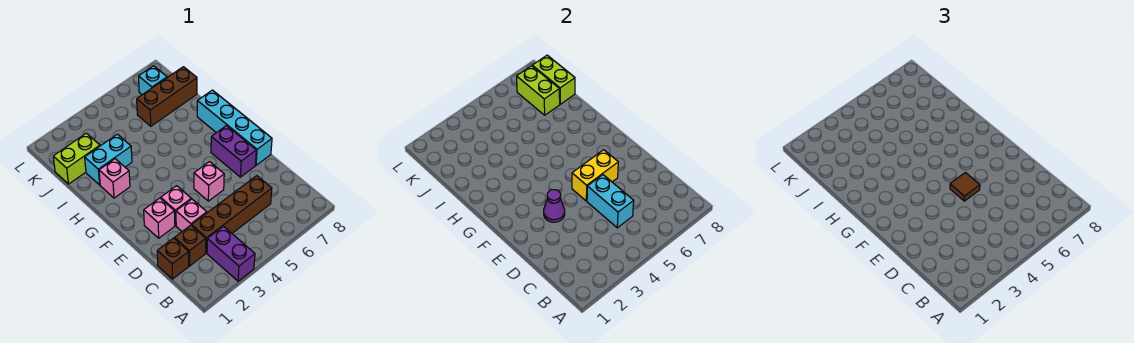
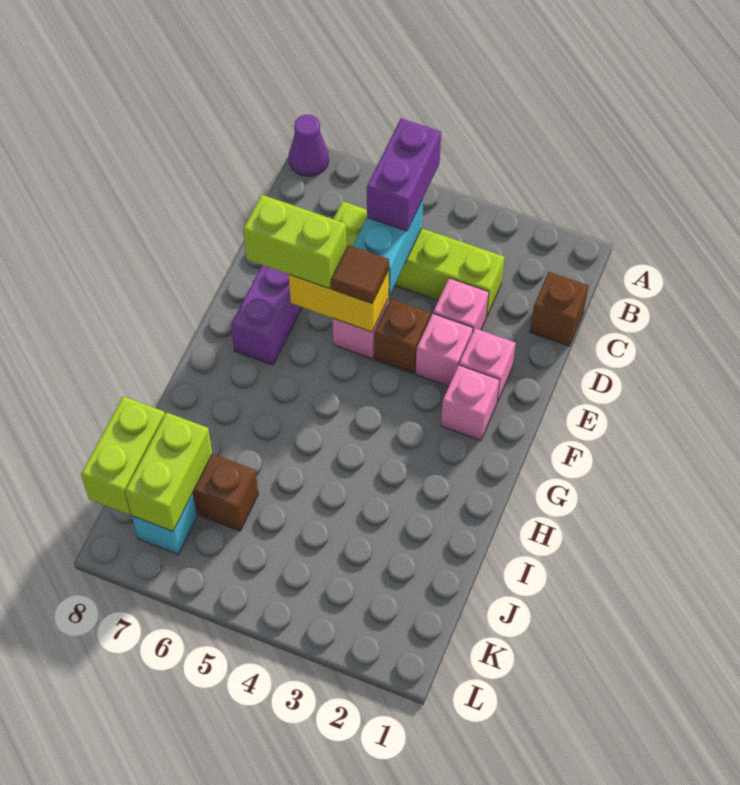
purple brick A3:B3 level 1 -> purple brick B5:C5 level 3
brown brick C2 level 1 -> brown brick E4 level 1
brown brick C3:C6 level 1 -> lime brick C3:C6 level 1
purple cone E3 level 2 -> purple cone A8 level 1
cyan brick E8:H8 level 1 -> none
pink brick H2 level 1 -> pink brick F2 level 1
cyan brick I2:I3 level 1 -> none
lime brick J1:J2 level 1 -> lime brick E6:E7 level 3

